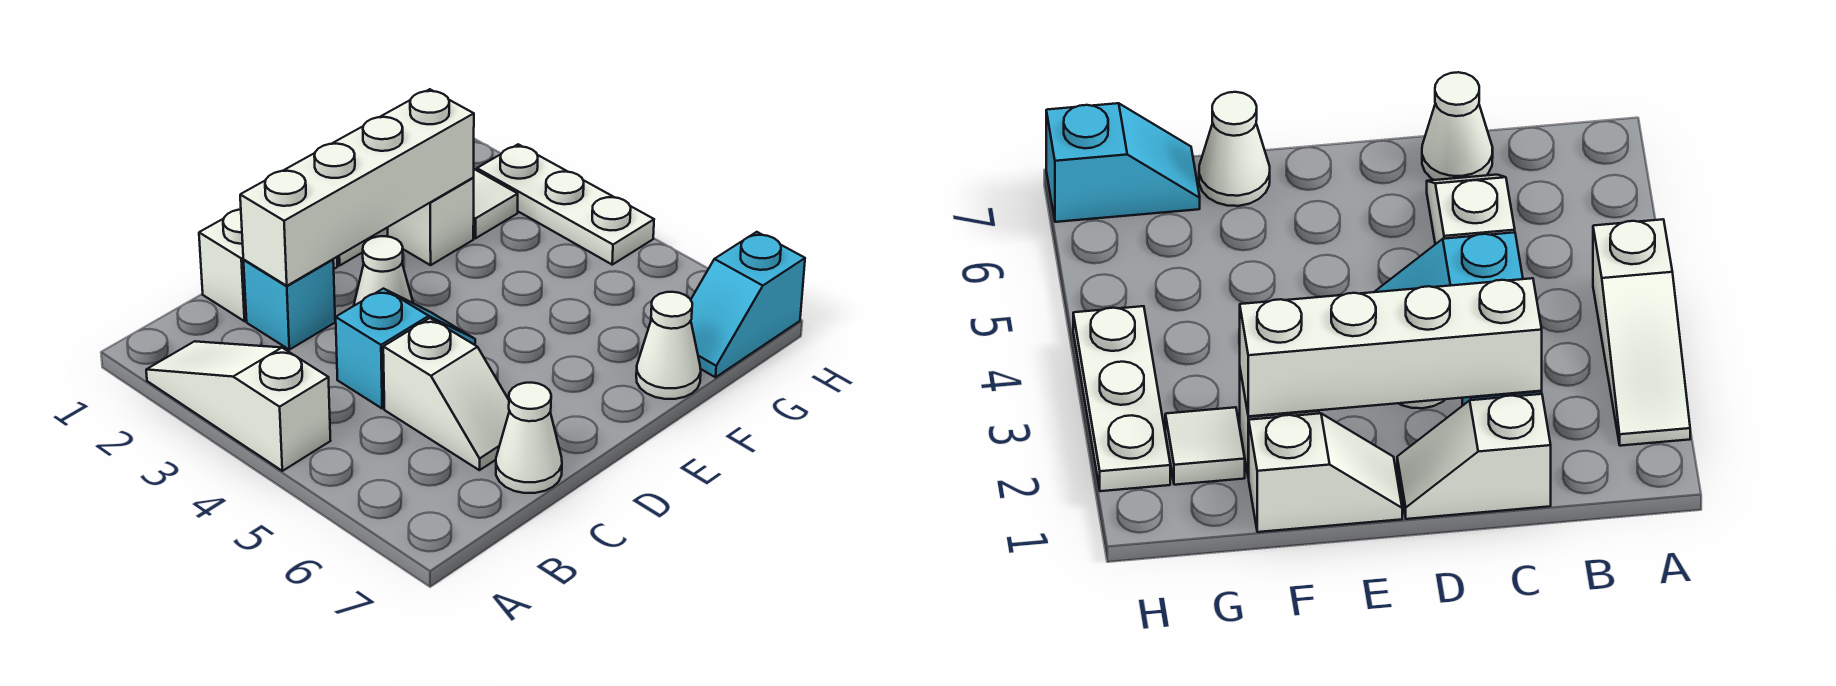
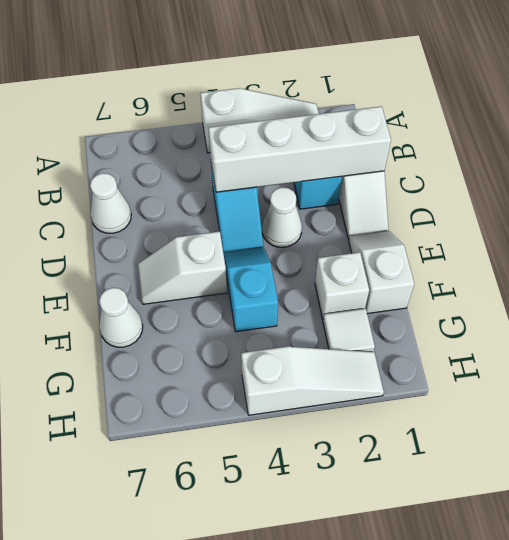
white brick C2:F2 level 2 -> white brick C1:C4 level 2
white slope C5:C6 level 1 top 5 -> white slope E5:E6 level 1 top 5
cyan slope G7:H7 level 1 top H -> cyan slope E4:F4 level 1 top F
white plate H2:H4 level 1 -> white slope H2:H4 level 1 top 4

